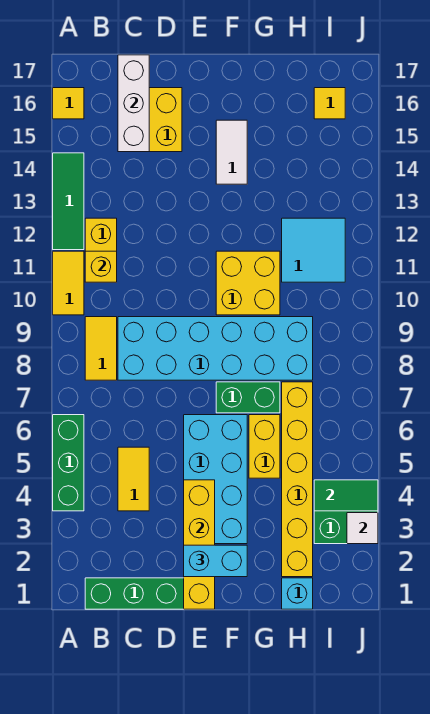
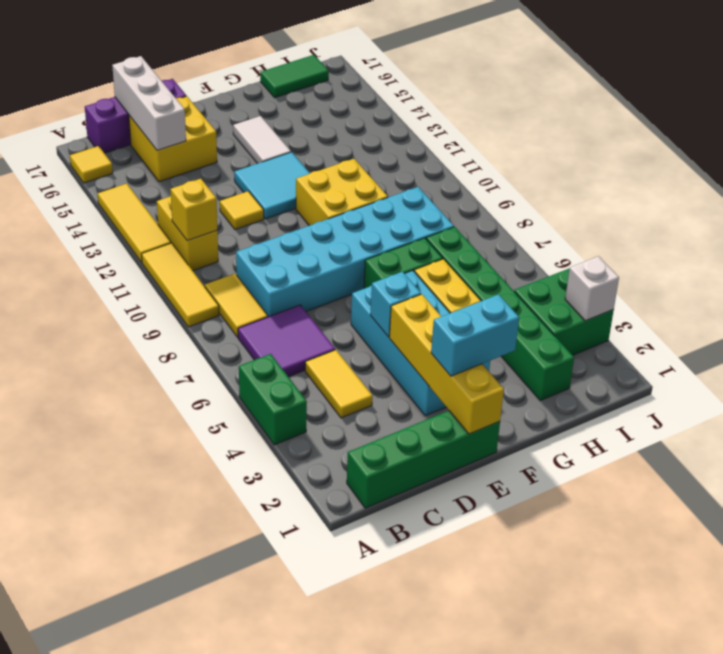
green brick A4:A6 level 1 -> green brick A4:A5 level 1
yellow tile A10:A11 level 1 -> yellow tile A9:A11 level 1
green tile A12:A14 level 1 -> yellow tile A12:A14 level 1
none -> purple tile B6:C7 level 1
none -> purple brick B17:D17 level 1
cyan brick H1 level 1 -> cyan brick E5 level 2
yellow brick H2:H7 level 1 -> green brick H2:H7 level 1
cyan tile H11:I12 level 1 -> cyan tile E12:F13 level 1
green tile I4:J4 level 2 -> green tile H17:I17 level 1
yellow tile I16 level 1 -> yellow tile D12 level 1
white tile J3 level 2 -> white brick J3 level 2

